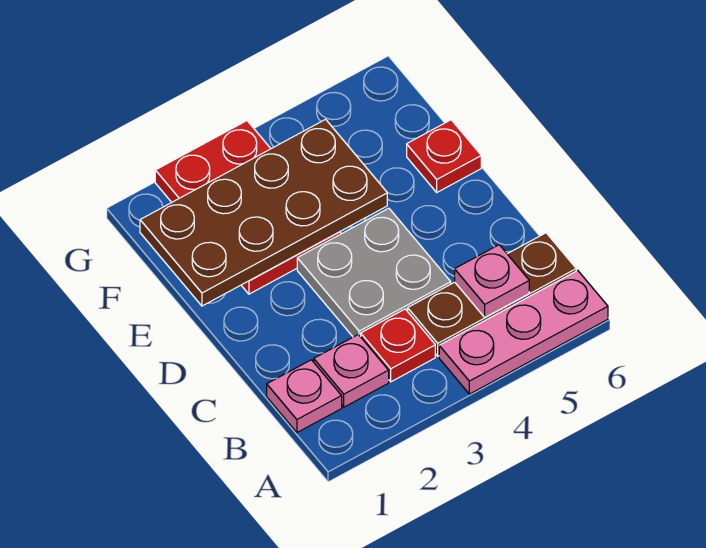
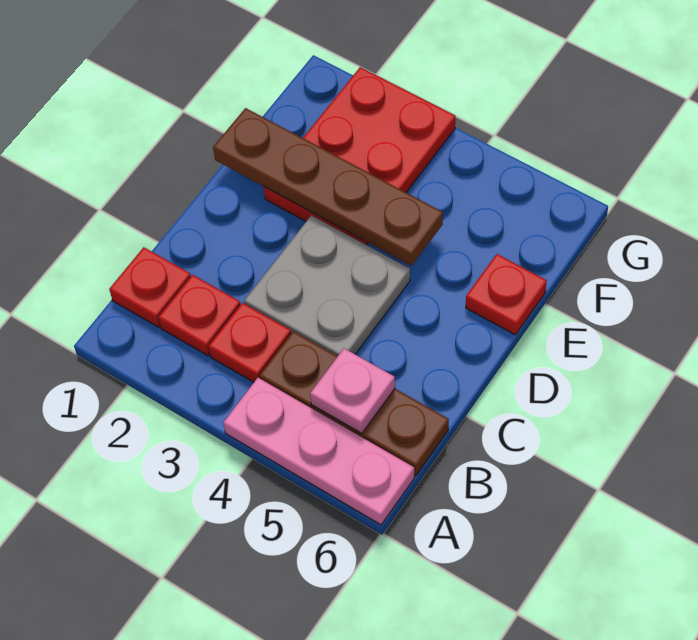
pink plate B1 level 1 -> red plate B1 level 1
pink plate B2 level 1 -> red plate B2 level 1
brown plate E1:F4 level 2 -> brown plate E1:E4 level 2

